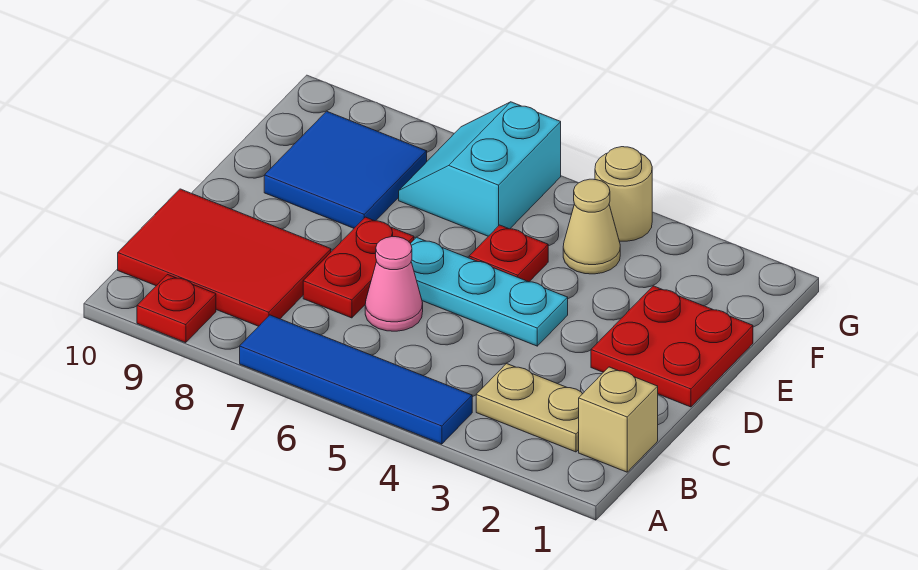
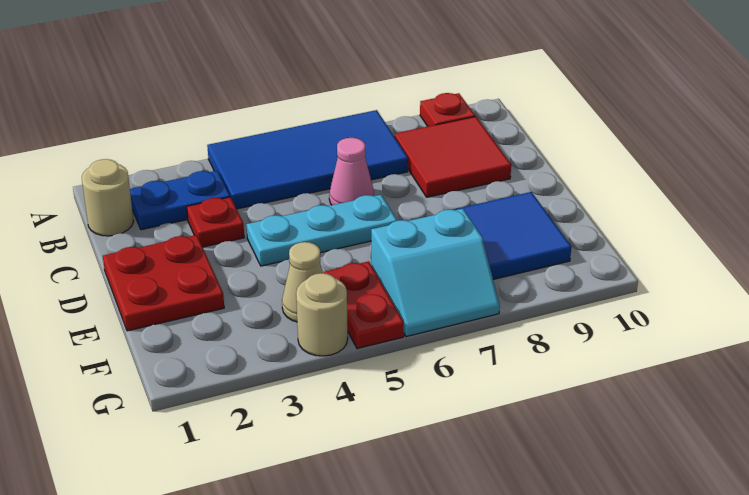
blue tile A4:A7 level 1 -> blue tile A4:B7 level 1
tan brick B1 level 1 -> tan round brick B1 level 1
tan plate B2:B3 level 1 -> blue plate B2:B3 level 1
red tile B8:C10 level 1 -> red tile B8:C9 level 1
red plate C7:D7 level 1 -> red plate F5:G5 level 1
red plate E5 level 1 -> red plate C3 level 1
cyan slope F6:G7 level 1 top 6 -> cyan slope F6:G7 level 1 top F

